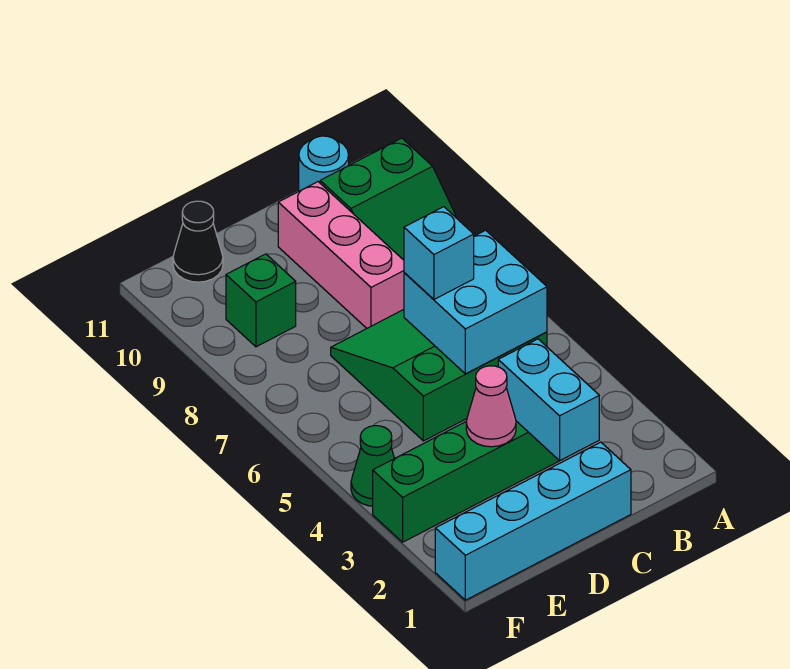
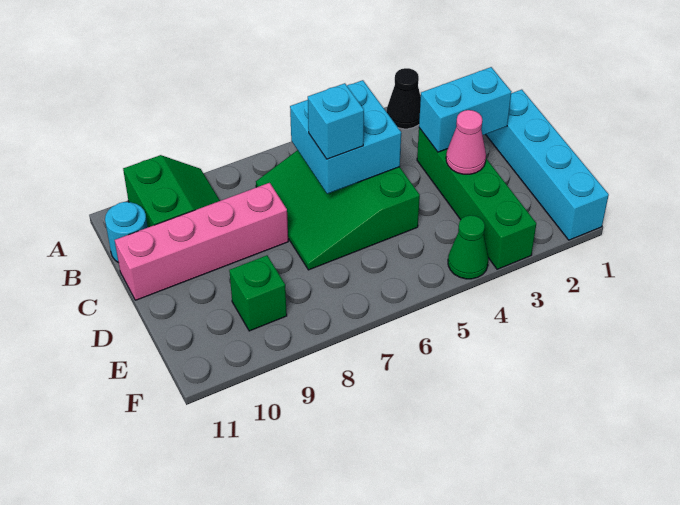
pink brick C8:C10 level 1 -> pink brick C8:C11 level 1
black cone E11 level 1 -> black cone A3 level 1

